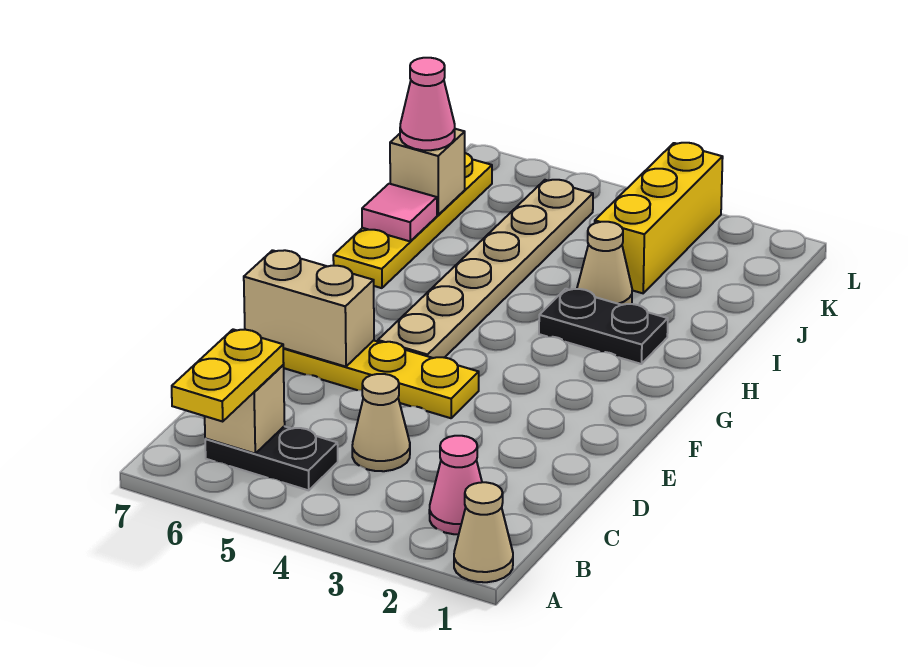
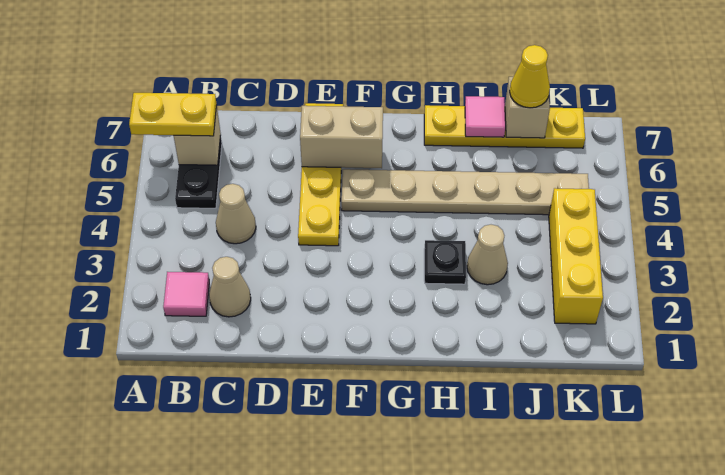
tan cone A1 level 1 -> tan cone C2 level 1
pink cone B2 level 1 -> pink tile B2 level 1
tan brick E6:E7 level 2 -> tan brick E6:F6 level 2
black plate H2:H3 level 1 -> black plate H3 level 1
yellow brick J3:L3 level 1 -> yellow brick K2:K4 level 1
pink cone J7 level 3 -> yellow cone J7 level 3

